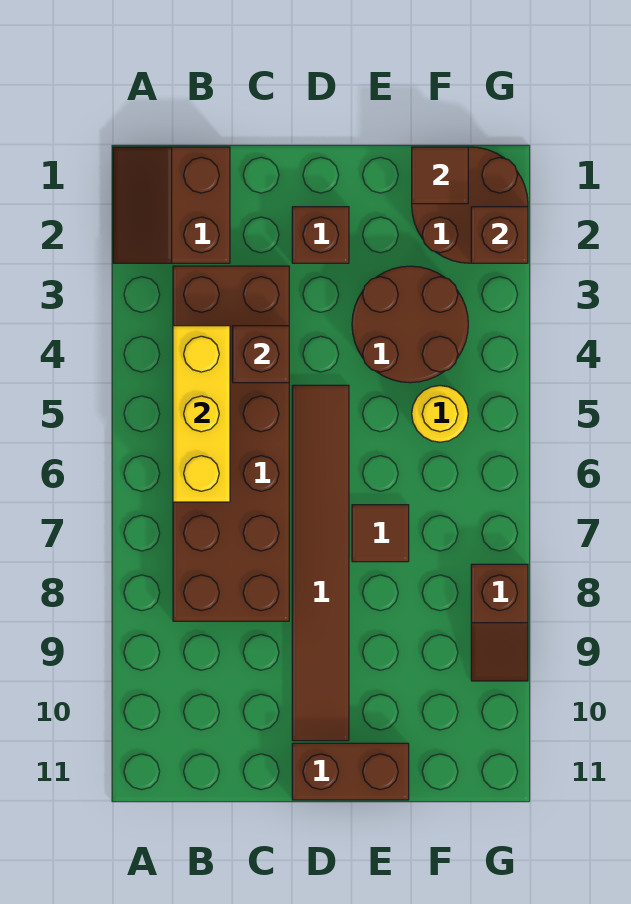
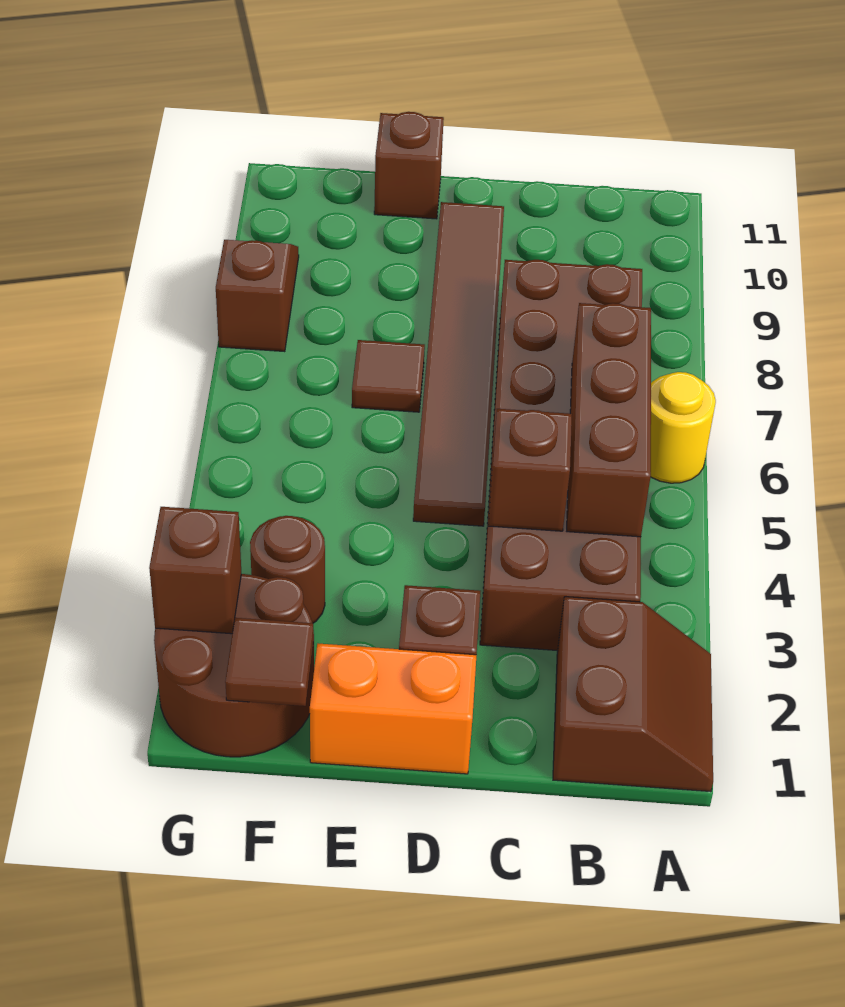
yellow brick B4:B6 level 2 -> brown brick B4:B6 level 2
none -> orange brick D1:E1 level 1
brown brick D11:E11 level 1 -> brown brick E11 level 1
brown round brick E3:F4 level 1 -> brown round brick F3 level 1
yellow round brick F5 level 1 -> yellow round brick A6 level 1

